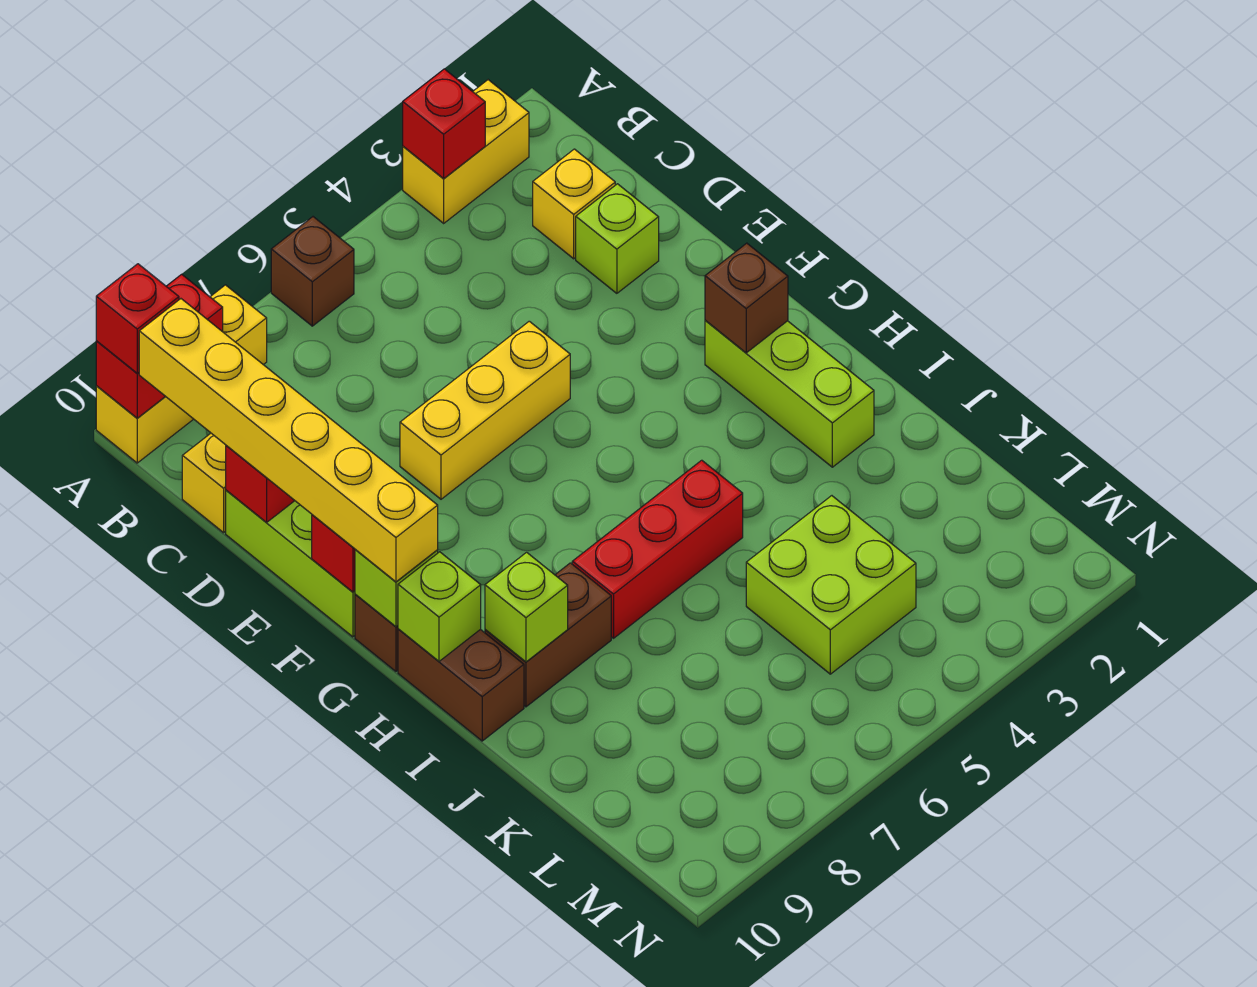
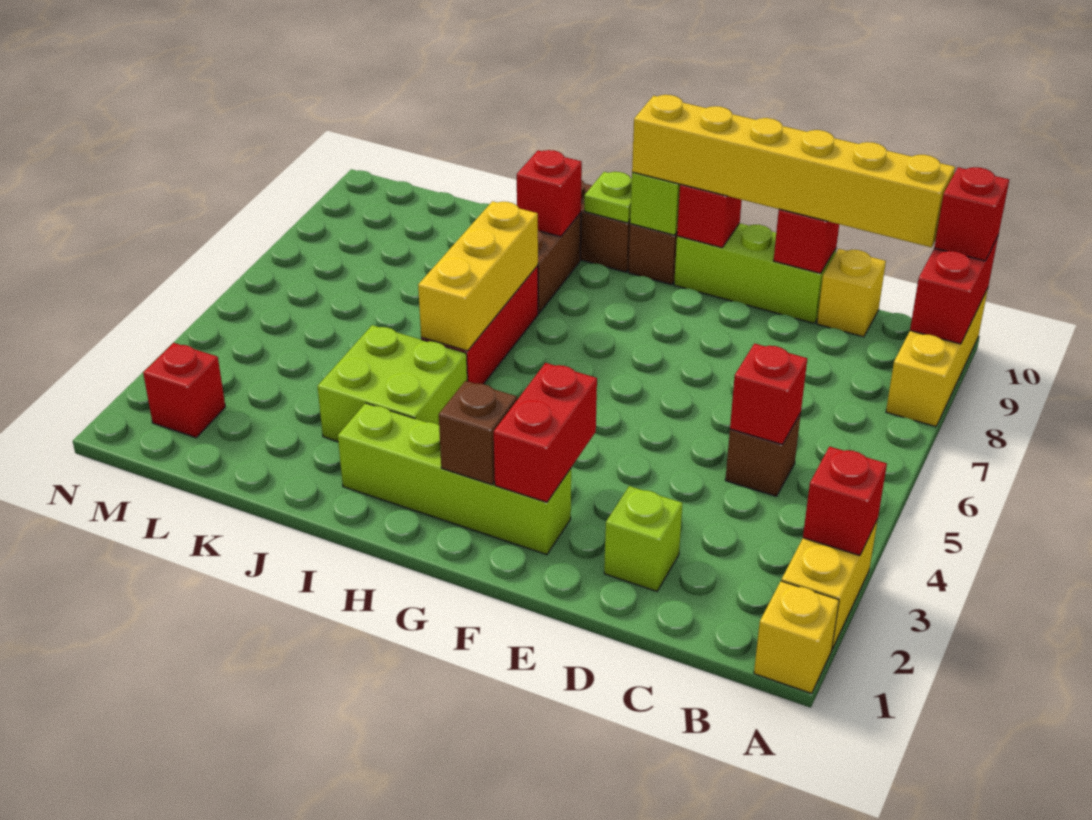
brown brick A6 level 1 -> brown brick C5 level 1
yellow brick C2 level 1 -> yellow brick A1 level 1
none -> red brick C5 level 2
yellow brick E5:E7 level 1 -> yellow brick I5:I7 level 2
none -> red brick F2:F3 level 2
lime brick G2:I2 level 1 -> lime brick F2:I2 level 1
lime brick H10 level 2 -> lime plate H10 level 2
lime brick I9 level 2 -> red brick I9 level 2
lime brick K4:L5 level 1 -> lime brick I3:J4 level 1
none -> red brick M2 level 1

